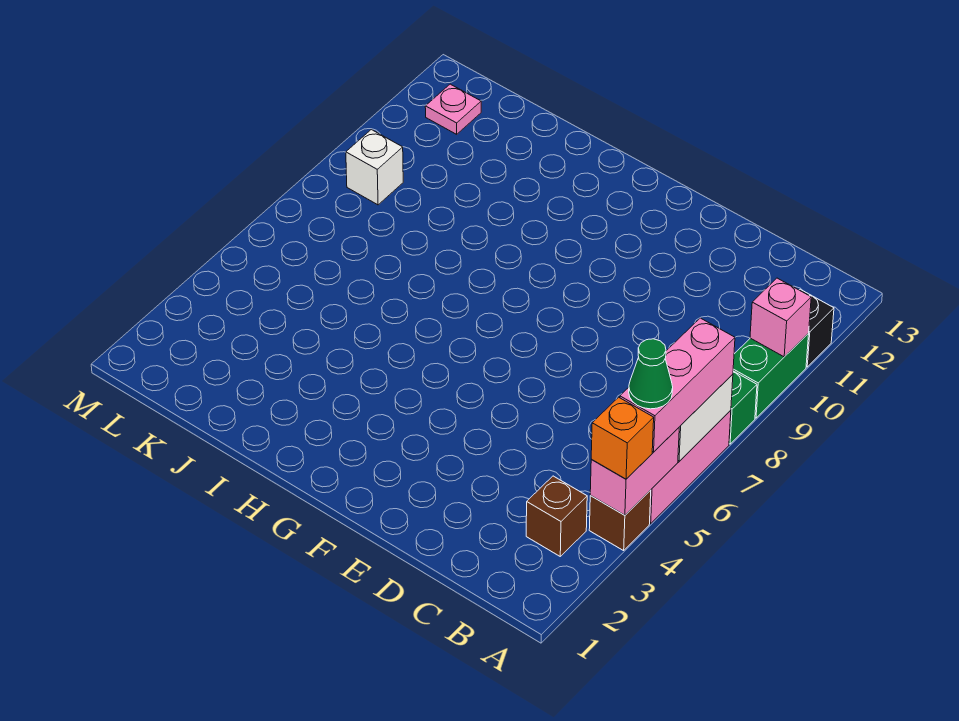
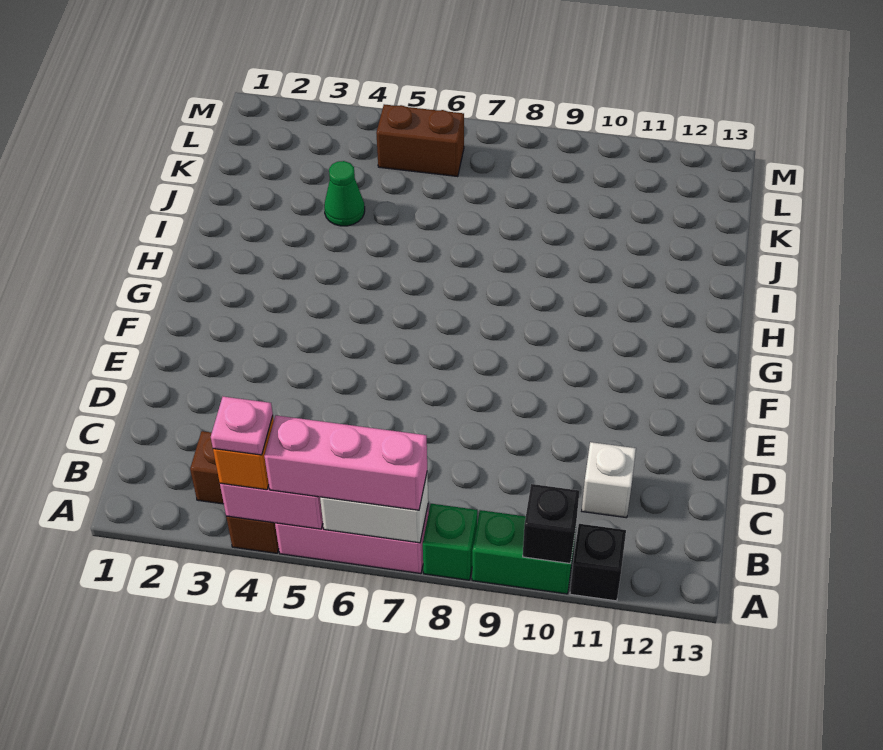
green cone A5 level 4 -> green cone J4 level 1
pink brick A10 level 2 -> black brick A10 level 2
none -> brown brick L5:L6 level 1
white brick L9 level 1 -> white brick C11 level 1
pink plate L12 level 1 -> pink plate A4 level 4

